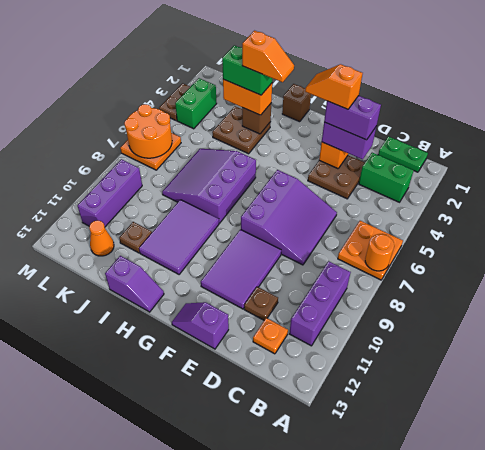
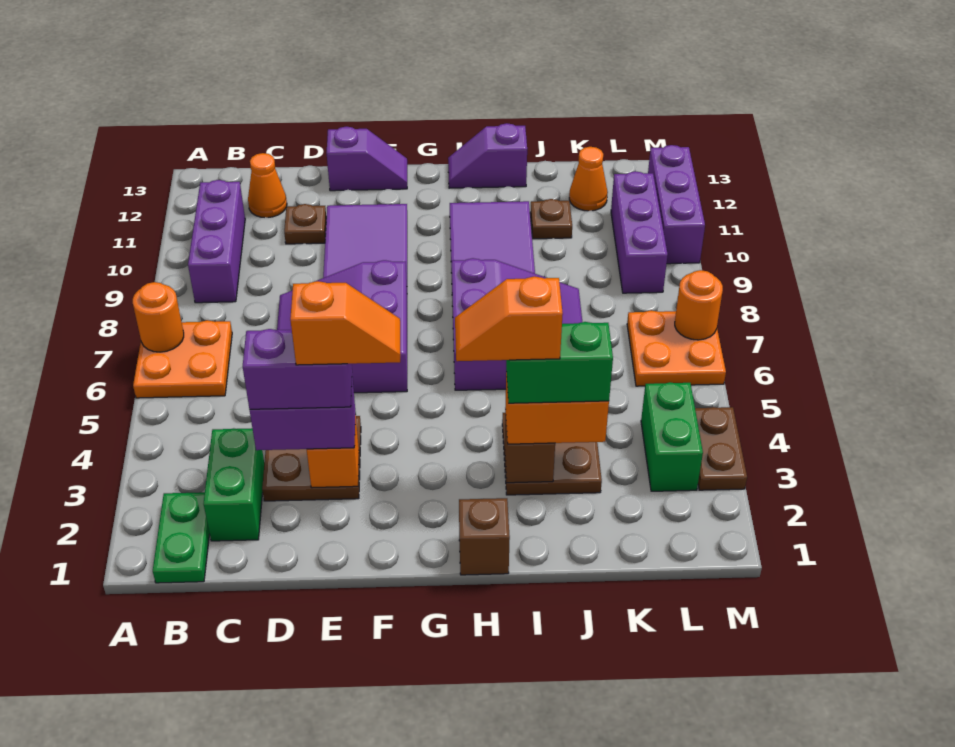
green plate B1:C1 level 1 -> green plate B1:B2 level 1
green brick B3:C3 level 1 -> green brick C2:C3 level 1
orange plate C12 level 1 -> orange cone C12 level 1
orange round brick L6:M7 level 2 -> orange round brick M7 level 2
none -> purple brick M10:M12 level 1

